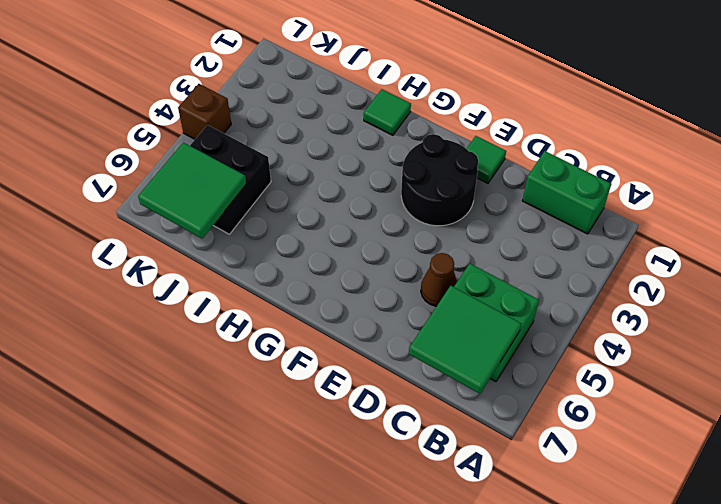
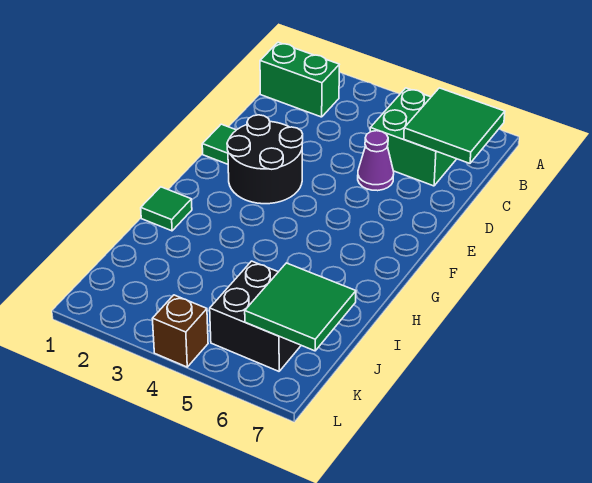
green brick B1:C1 level 1 -> green brick B1:B2 level 1
brown cone D5 level 1 -> purple cone D5 level 1

